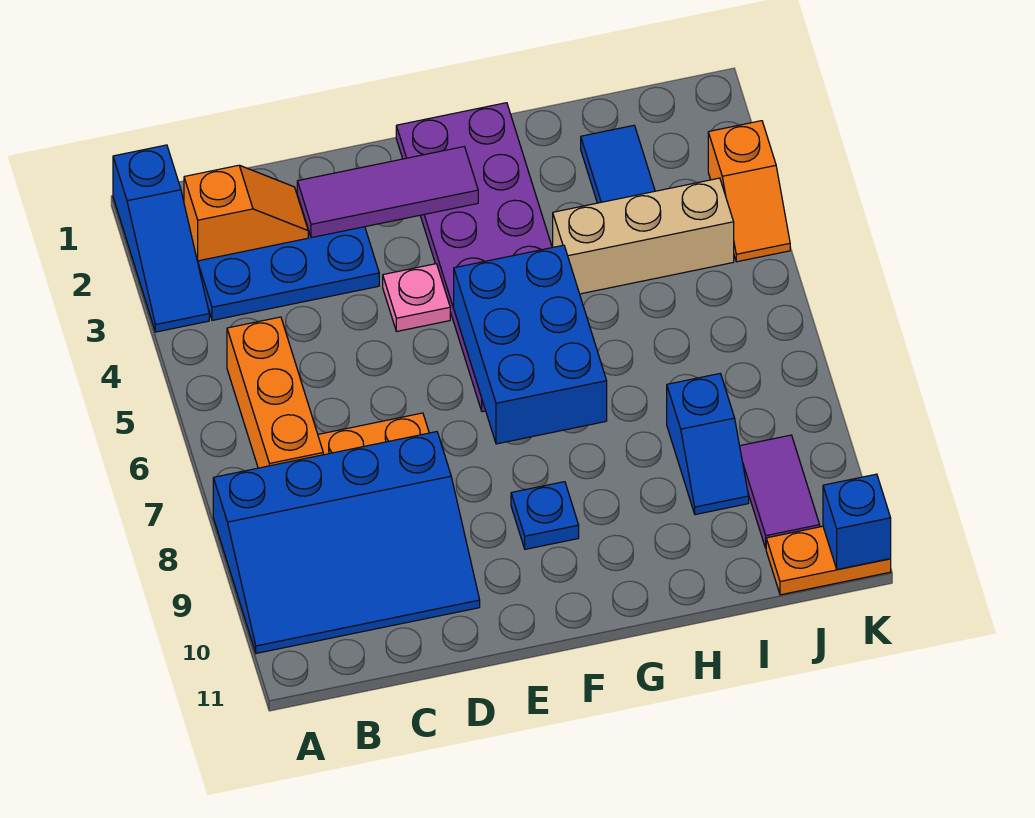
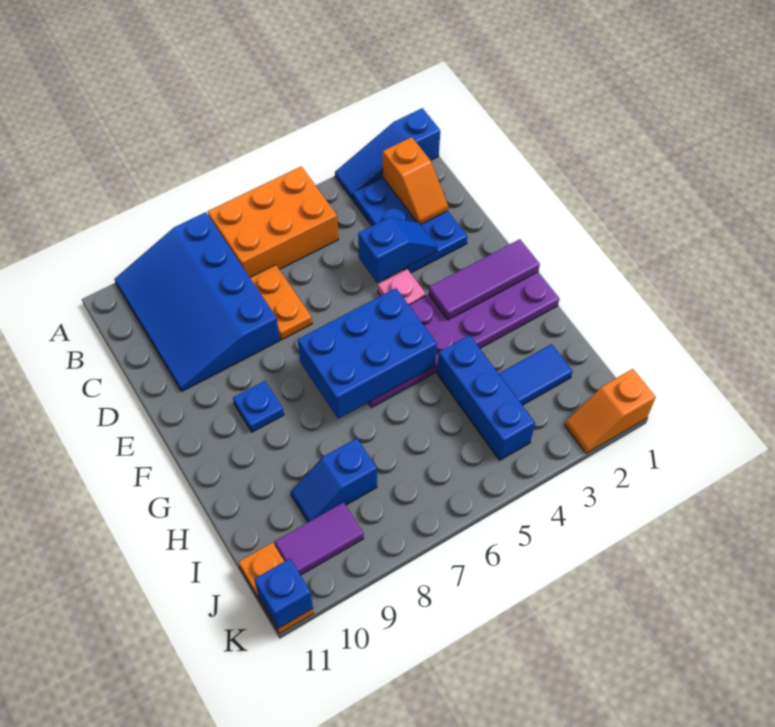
orange brick B5:B7 level 1 -> orange brick A5:B7 level 1
purple tile D2:F2 level 2 -> purple tile F1:F3 level 2
none -> blue slope D3:D4 level 2 top 4
tan brick H4:J4 level 1 -> blue brick H4:J4 level 1
orange slope K3:K4 level 1 top 3 -> orange slope K1:K2 level 1 top 1

